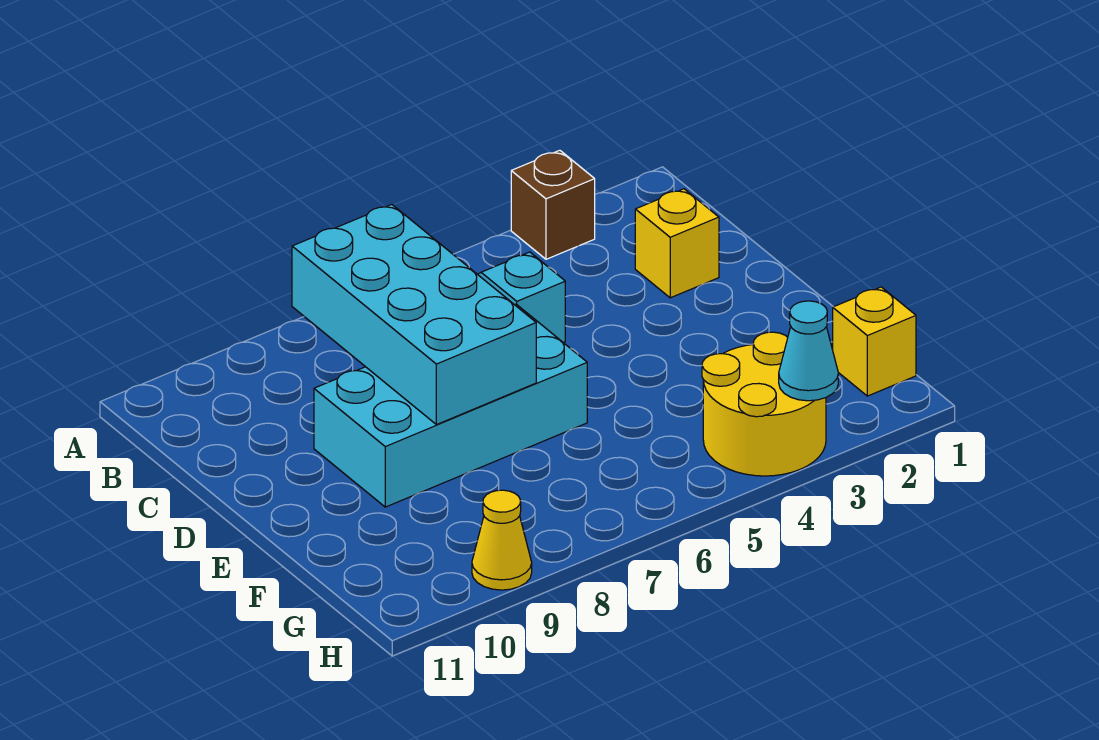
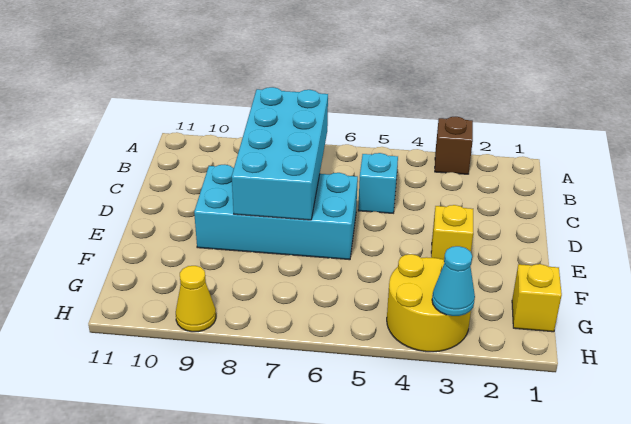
yellow brick C2 level 1 -> yellow brick E3 level 1

